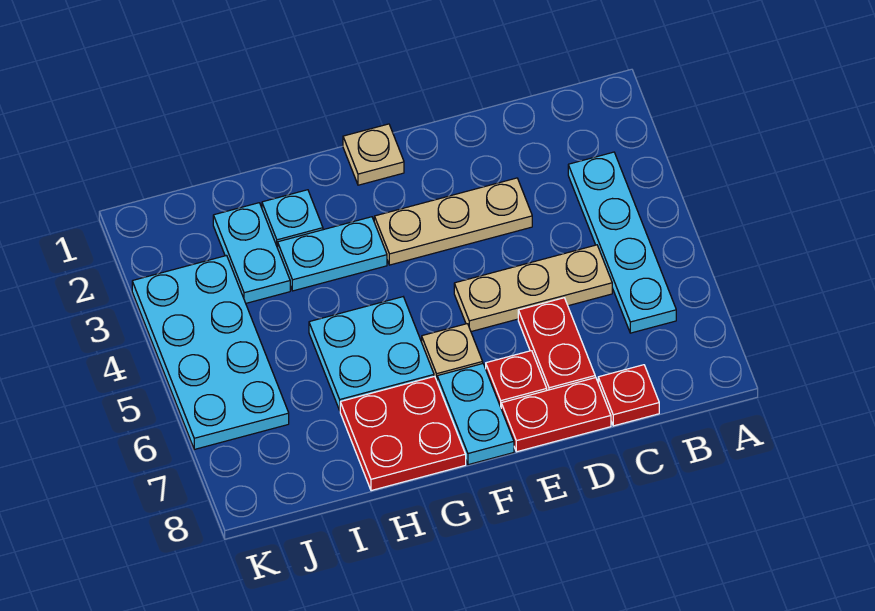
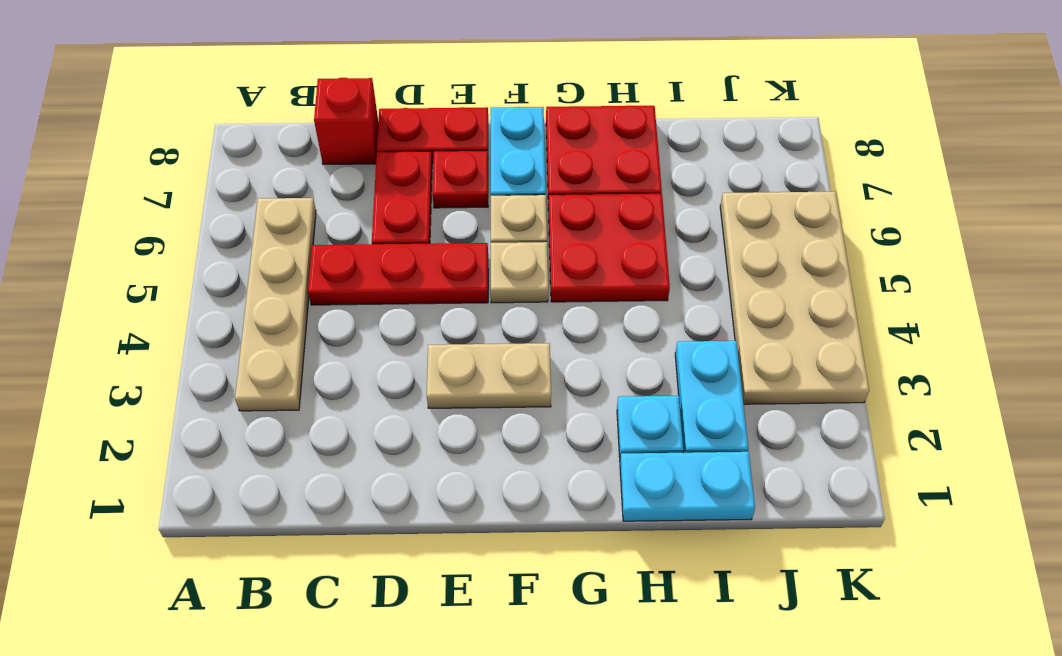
cyan plate B3:B6 level 1 -> tan plate B3:B6 level 1
tan plate C5:E5 level 1 -> red plate C5:E5 level 1
red plate C8 level 1 -> red brick C8 level 1
tan plate D3:F3 level 1 -> tan plate E3:F3 level 1
tan plate F1 level 1 -> tan plate F5 level 1
cyan plate G3:H3 level 1 -> cyan plate H1:I1 level 1
cyan plate G5:H6 level 1 -> red plate G5:H6 level 1
cyan plate J3:K6 level 1 -> tan plate J3:K6 level 1

